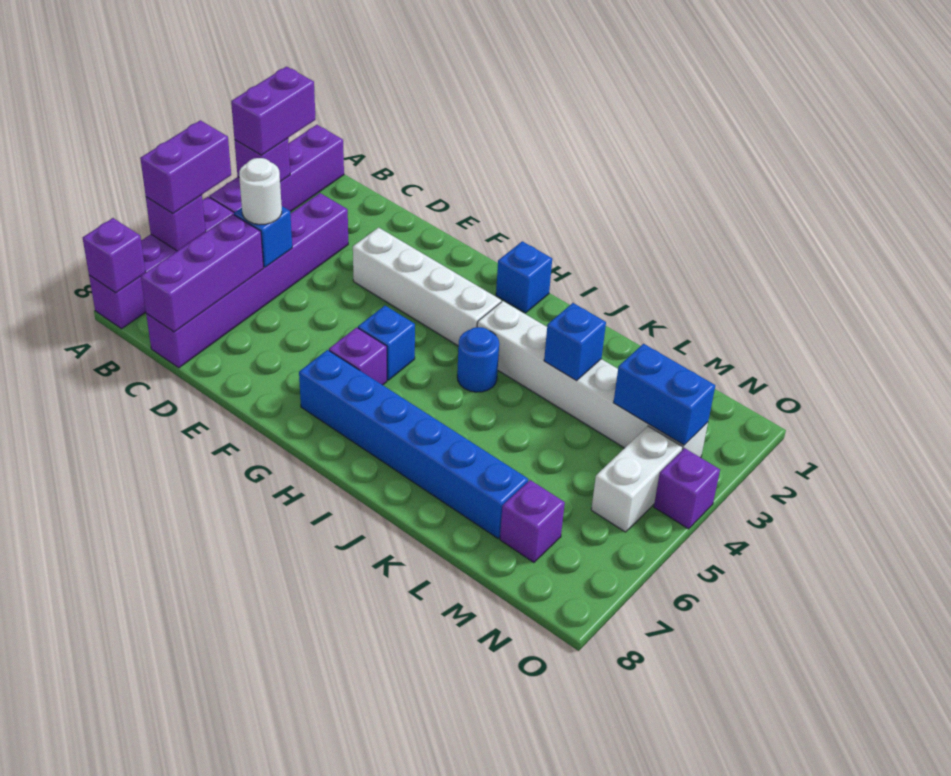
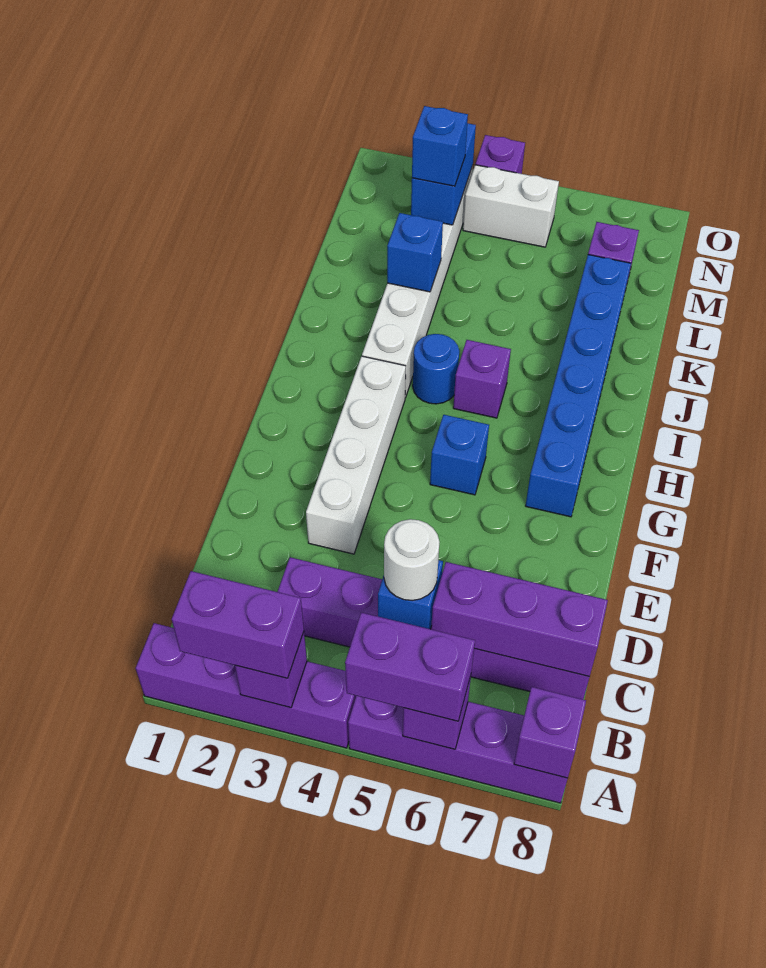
purple brick G6 level 1 -> purple brick I5 level 1
blue brick H1 level 1 -> blue brick M3 level 3

